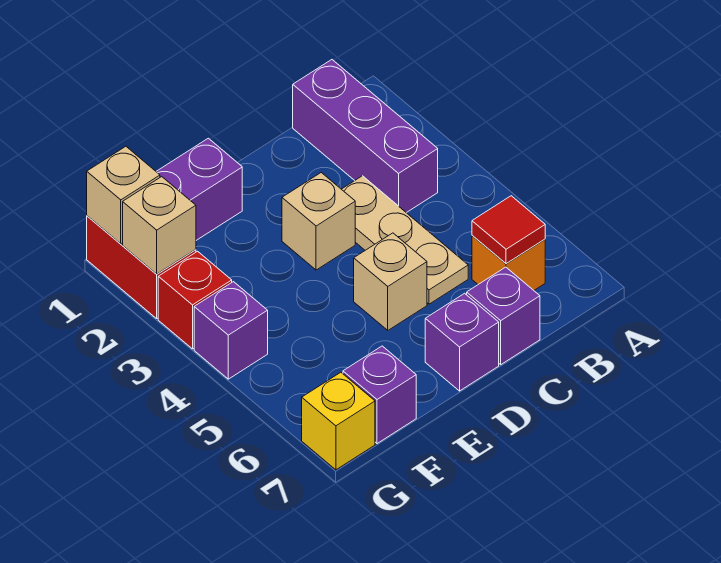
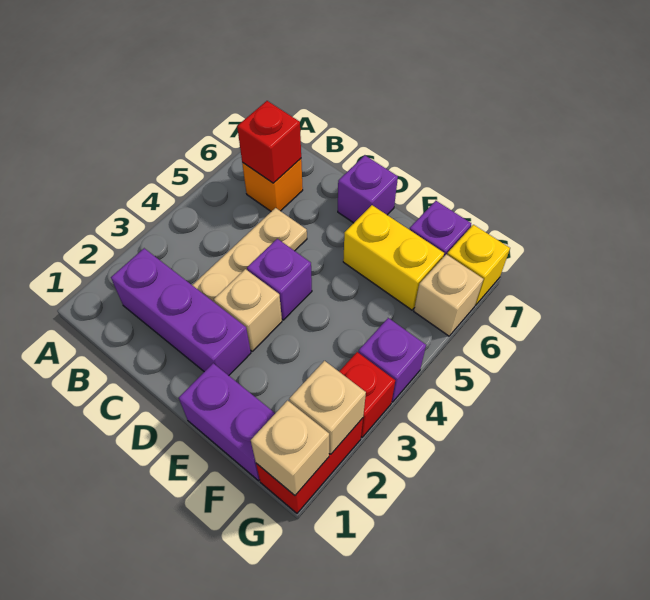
purple brick B1:B3 level 1 -> purple brick B2:D2 level 1
red tile B6 level 2 -> red brick B6 level 2
purple brick C7 level 1 -> purple brick D4 level 1
tan brick D5 level 1 -> tan brick G6 level 1
none -> yellow brick E6:F6 level 1

